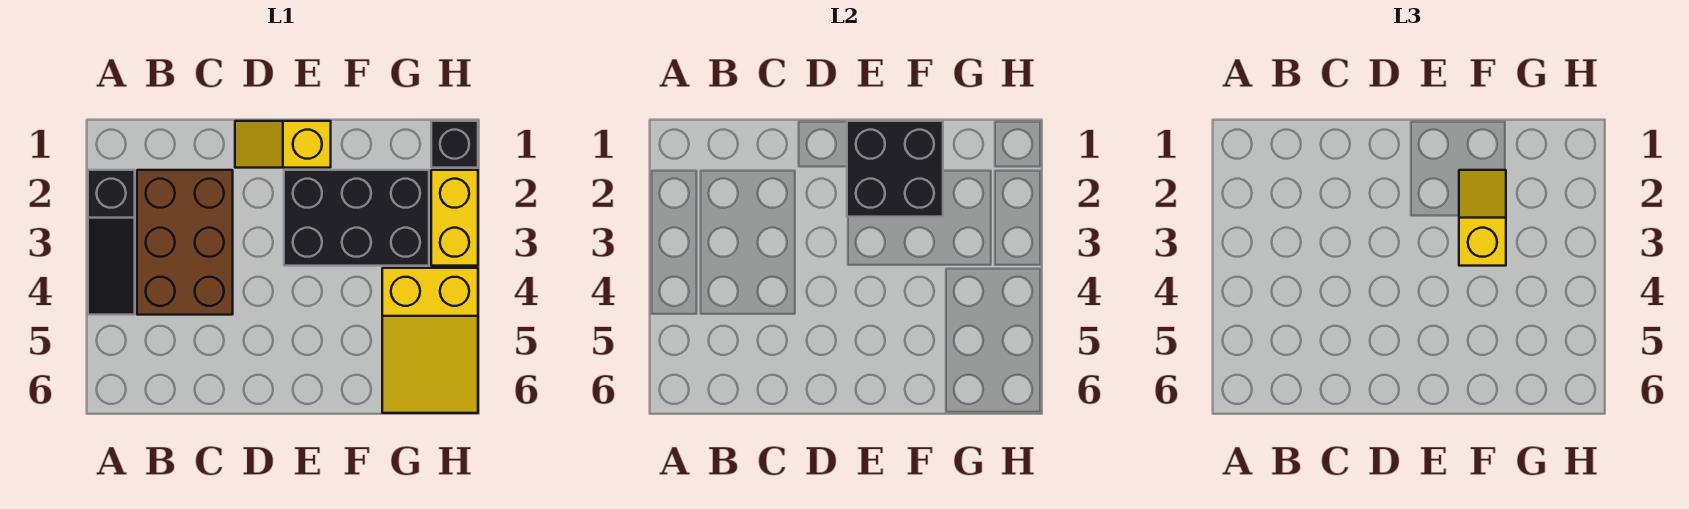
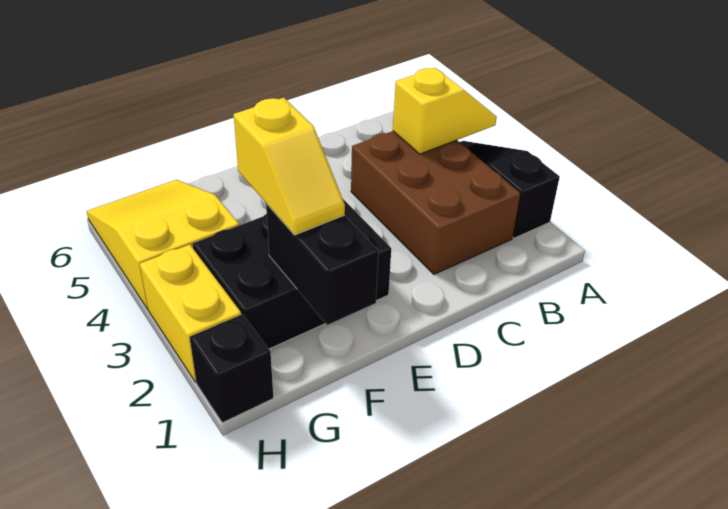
yellow slope D1:E1 level 1 top E -> yellow slope A4:B4 level 2 top B
black brick E1:F2 level 2 -> black brick F1:F2 level 2

